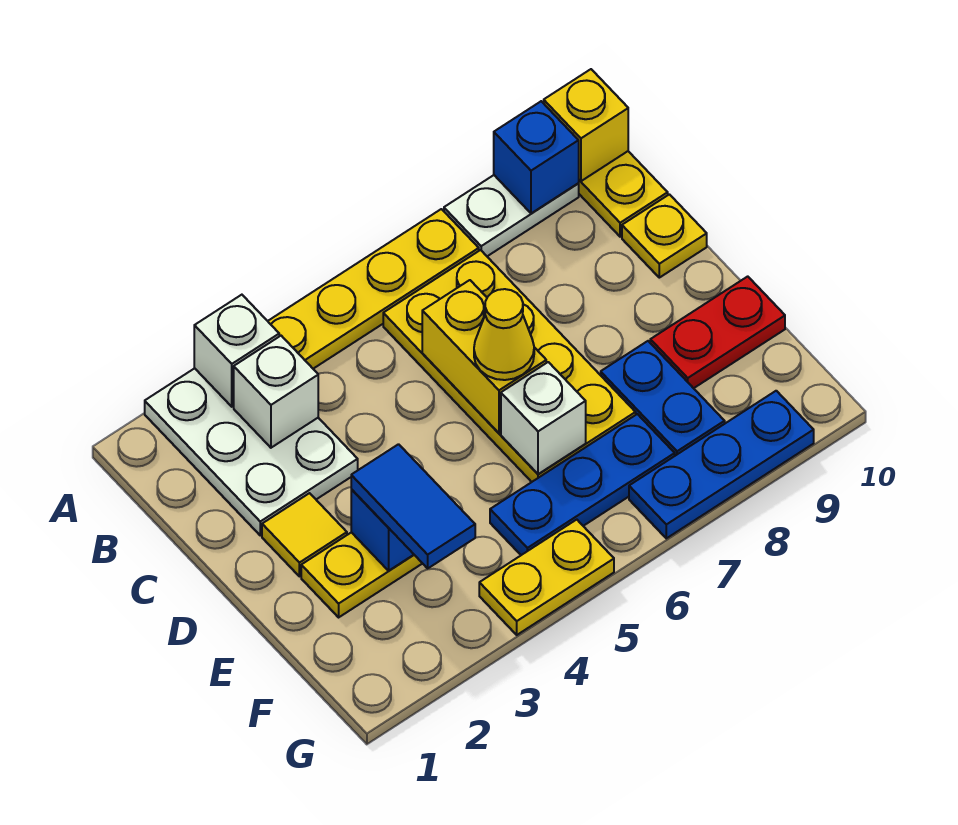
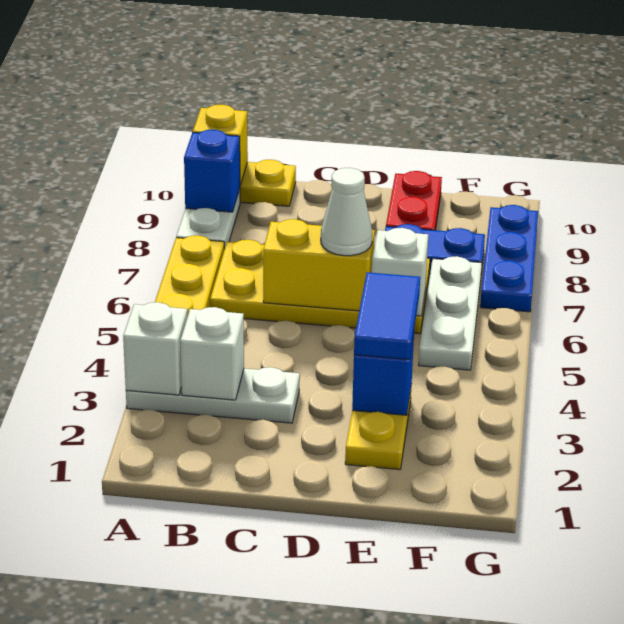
white plate A2:C3 level 1 -> white plate A3:C3 level 1
yellow plate C10 level 1 -> none
yellow tile D2 level 1 -> none
yellow cone D6 level 3 -> white cone D6 level 3
blue tile E3:F3 level 3 -> blue tile E3:E4 level 3
blue plate F5:F7 level 1 -> white plate F5:F7 level 1
yellow plate G4:G5 level 1 -> none

